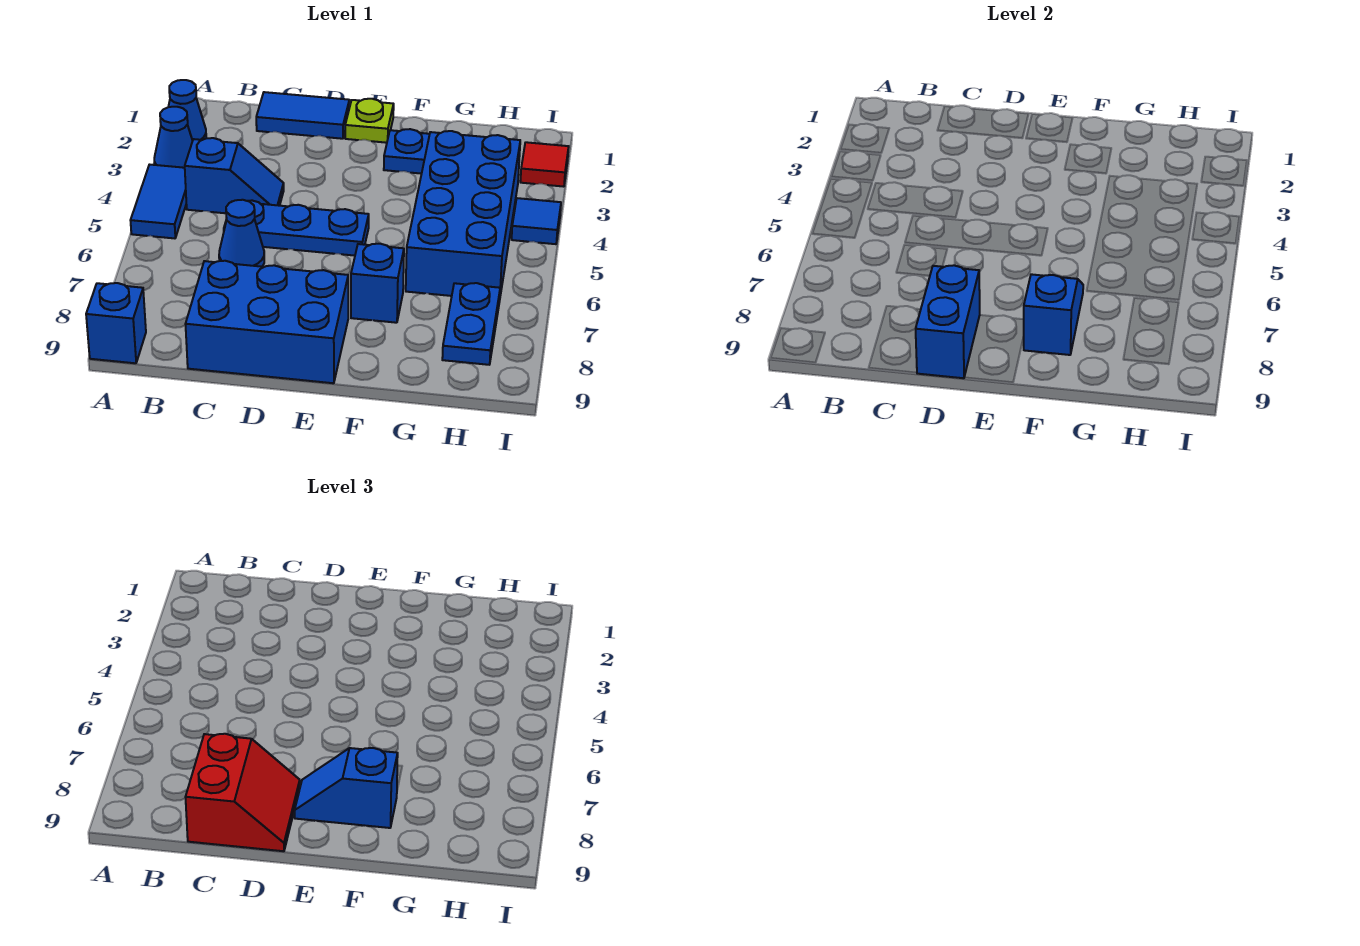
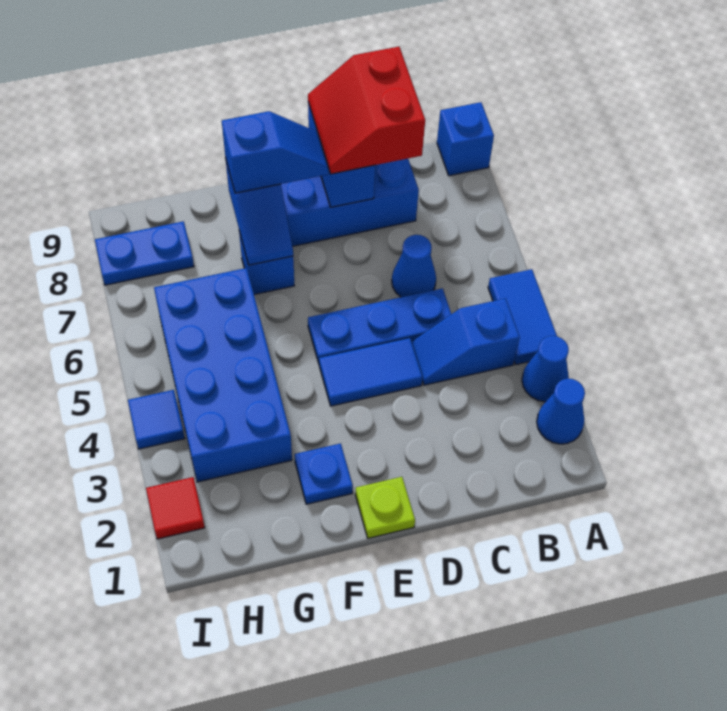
blue tile C1:D1 level 1 -> blue tile D4:E4 level 1
blue plate H7:H8 level 1 -> blue plate H8:I8 level 1

